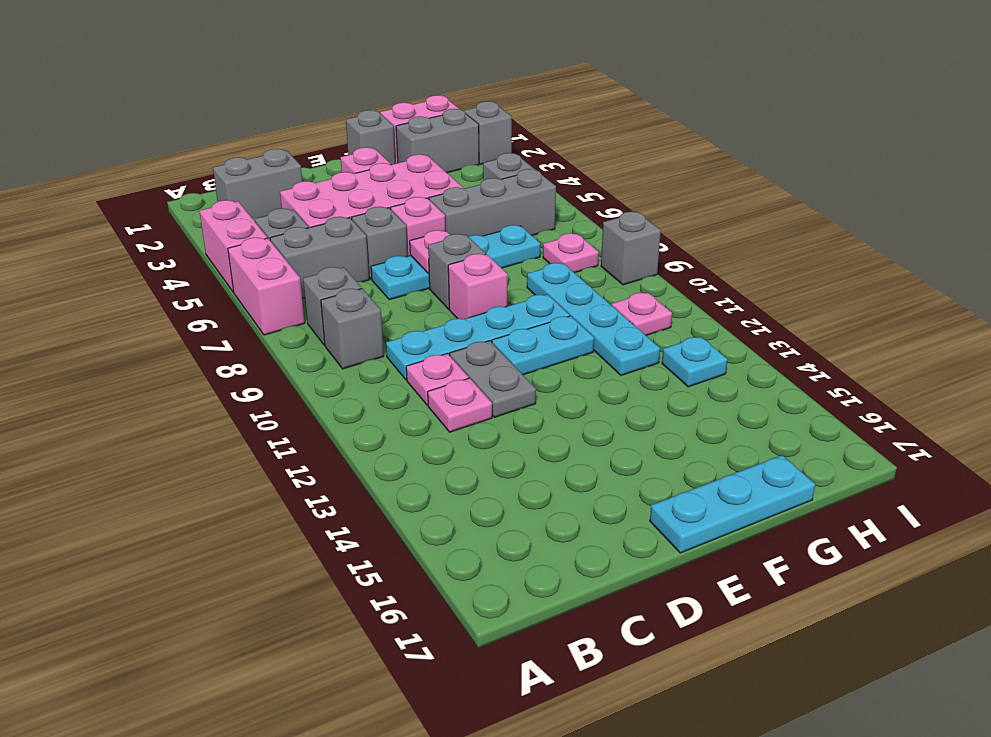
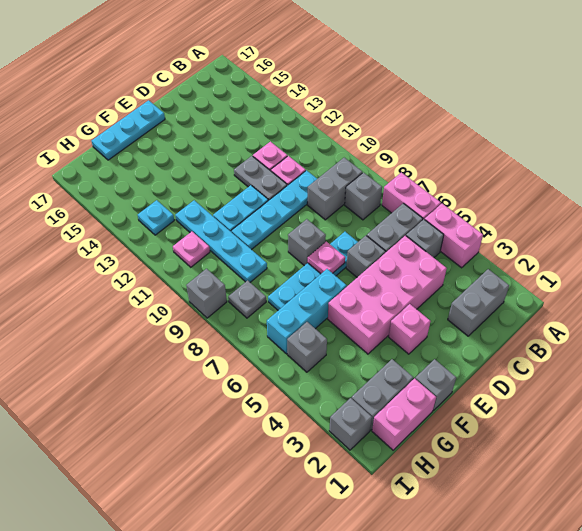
grey brick B9 level 1 -> grey brick B9:C9 level 1
pink brick E6 level 1 -> none
pink brick E9 level 1 -> none
grey brick F6:H6 level 1 -> cyan brick F6:H6 level 1
pink plate H8 level 1 -> grey plate H8 level 1

